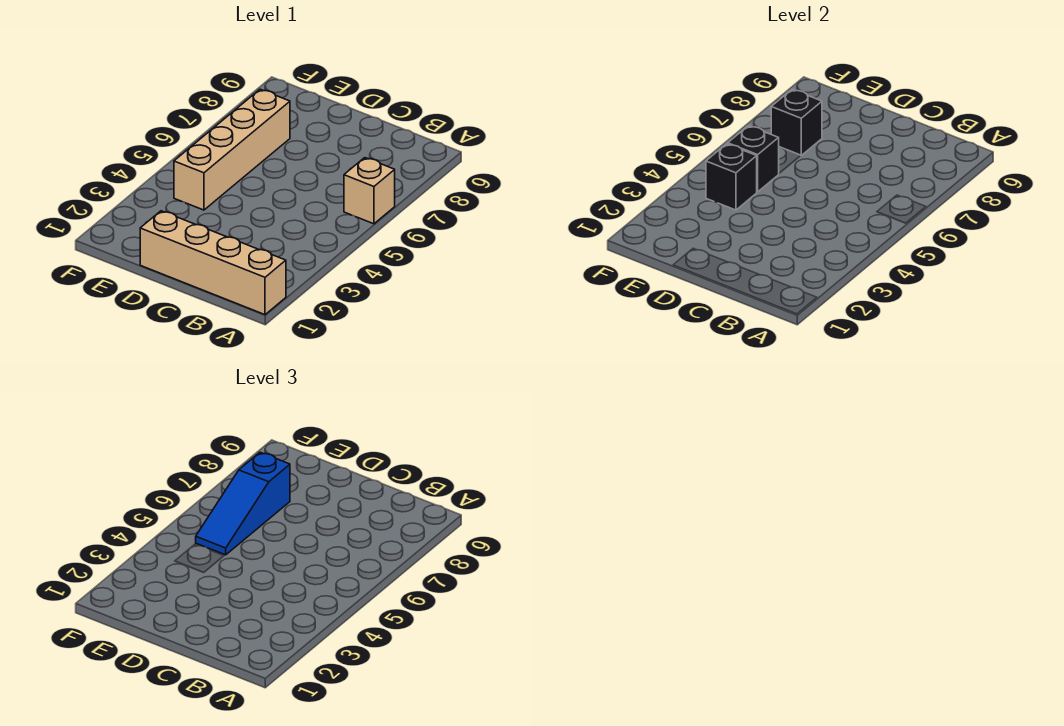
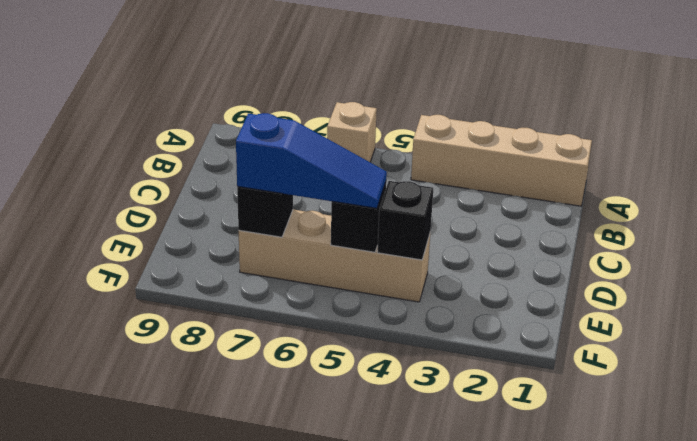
tan brick A1:D1 level 1 -> tan brick A1:A4 level 1

